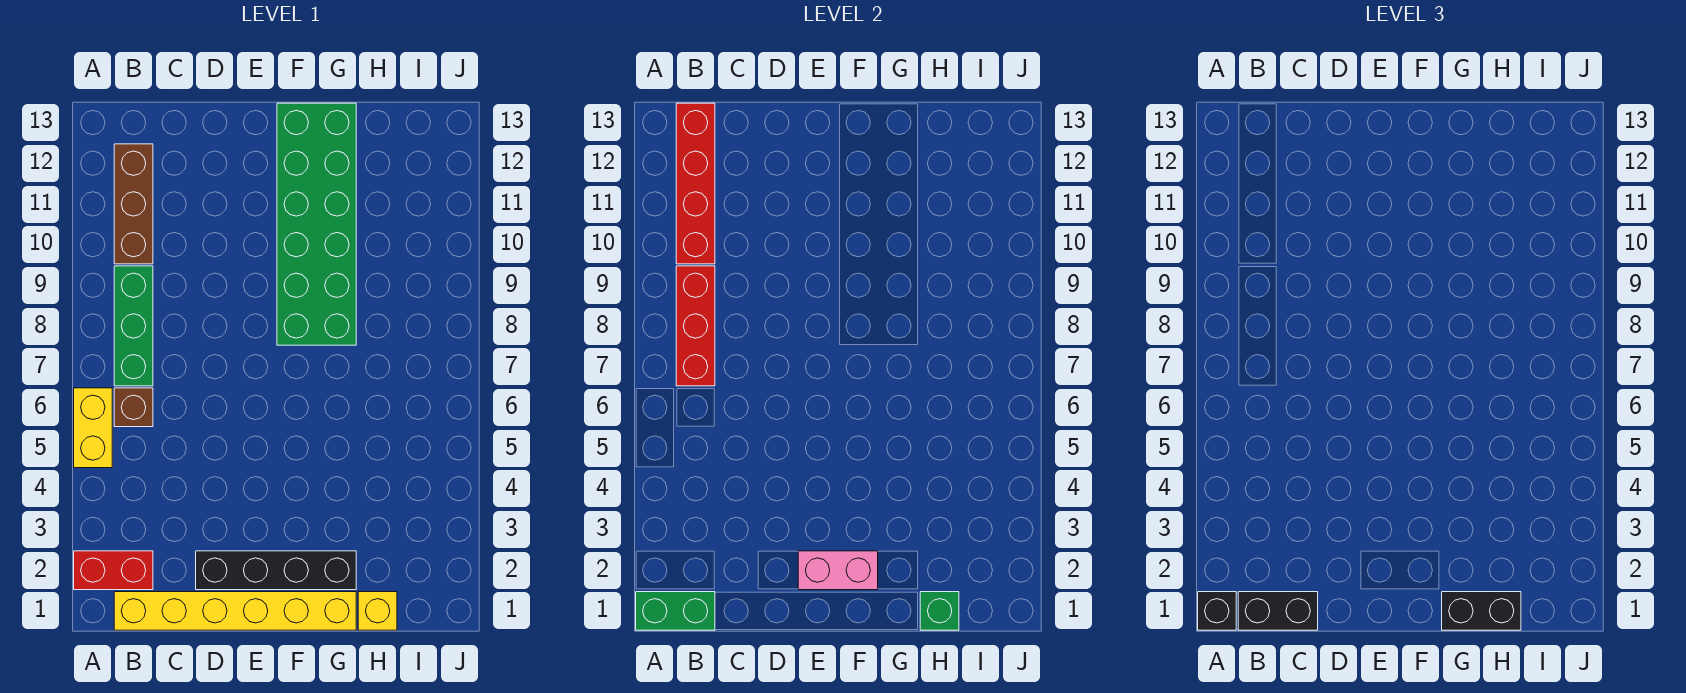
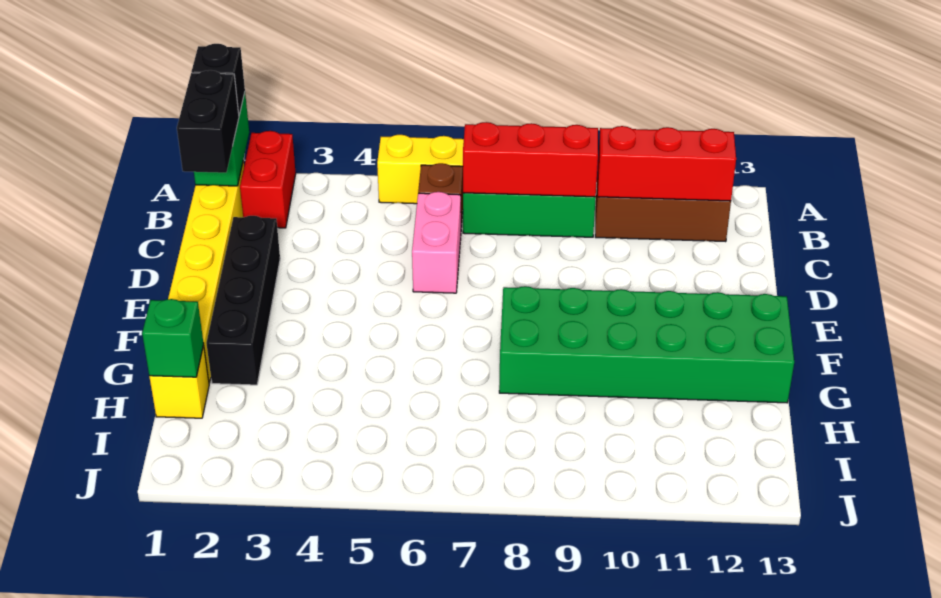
red brick B10:B13 level 2 -> red brick B10:B12 level 2
pink brick E2:F2 level 2 -> pink brick C6:D6 level 1
black brick G1:H1 level 3 -> none

